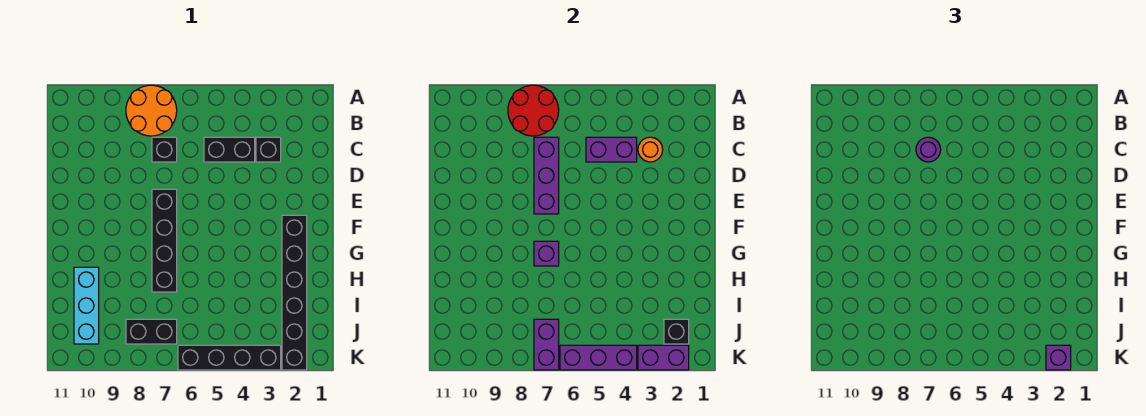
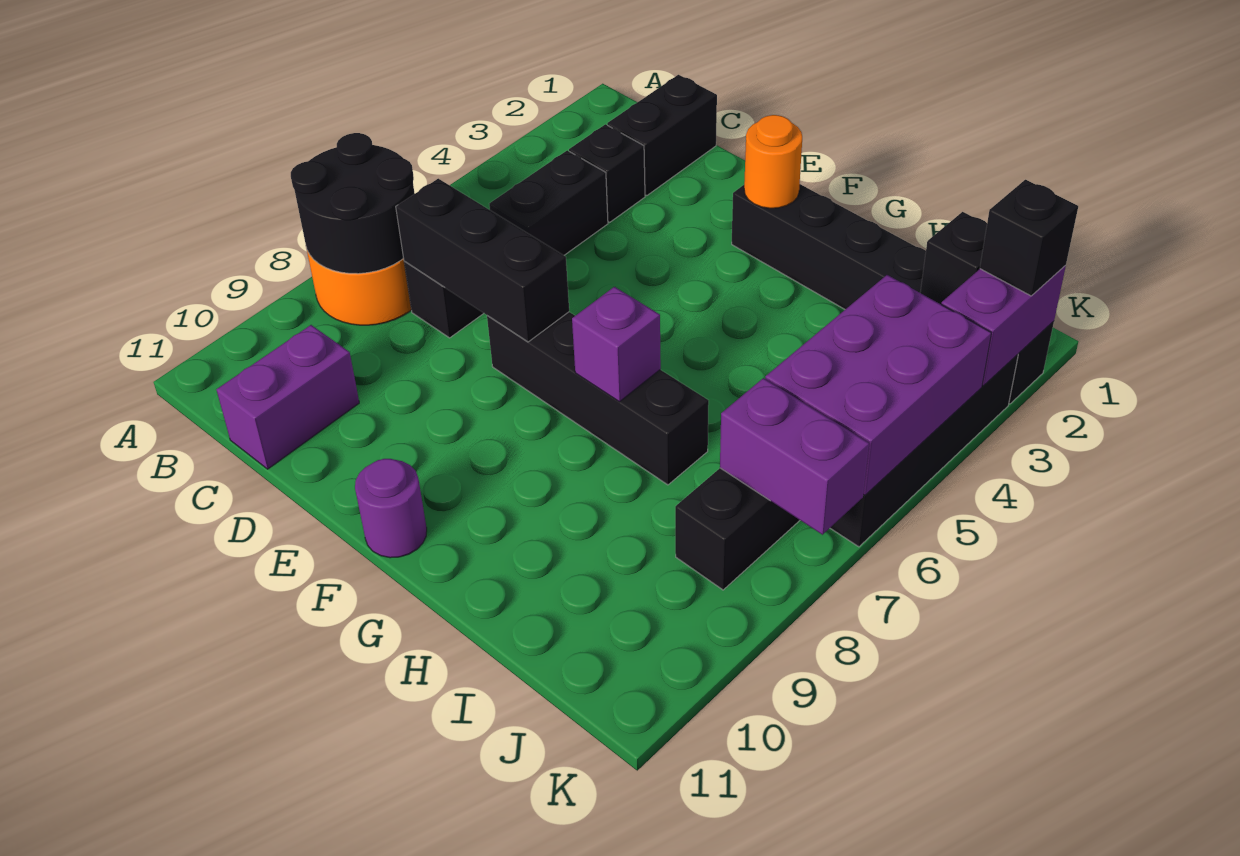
red round brick A7:B8 level 2 -> black round brick A7:B8 level 2
none -> black brick C1:C2 level 1
orange round brick C3 level 2 -> orange round brick F2 level 2
purple brick C4:C5 level 2 -> purple brick C10:C11 level 1
purple brick C7:E7 level 2 -> black brick C7:E7 level 2
purple round brick C7 level 3 -> purple round brick F11 level 1
cyan brick H10:J10 level 1 -> none
purple brick K2 level 3 -> black brick K2 level 3
purple brick K4:K6 level 2 -> purple brick J4:K6 level 2

